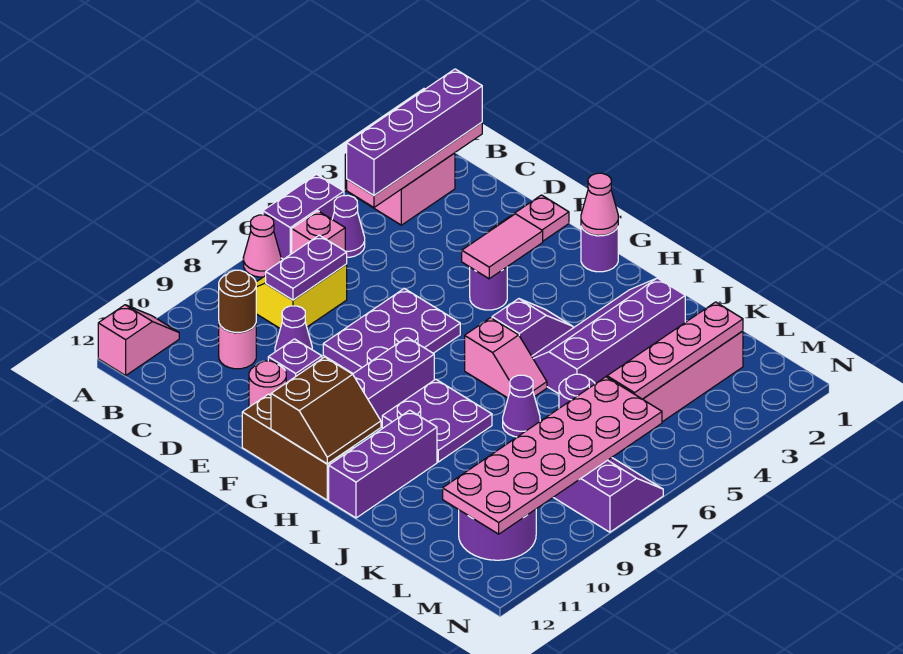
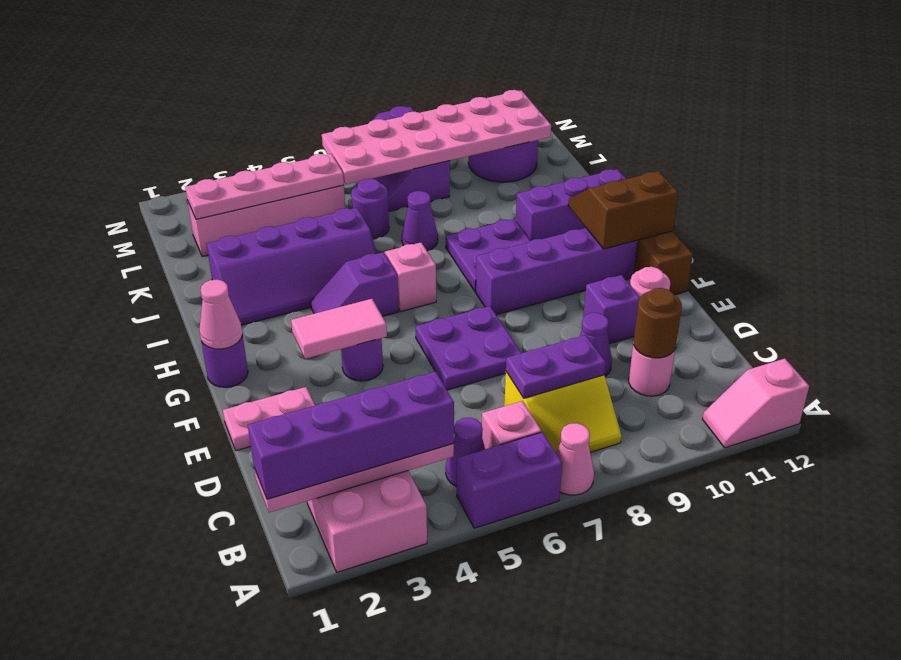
purple plate E6:F8 level 1 -> purple plate E6:F7 level 1

